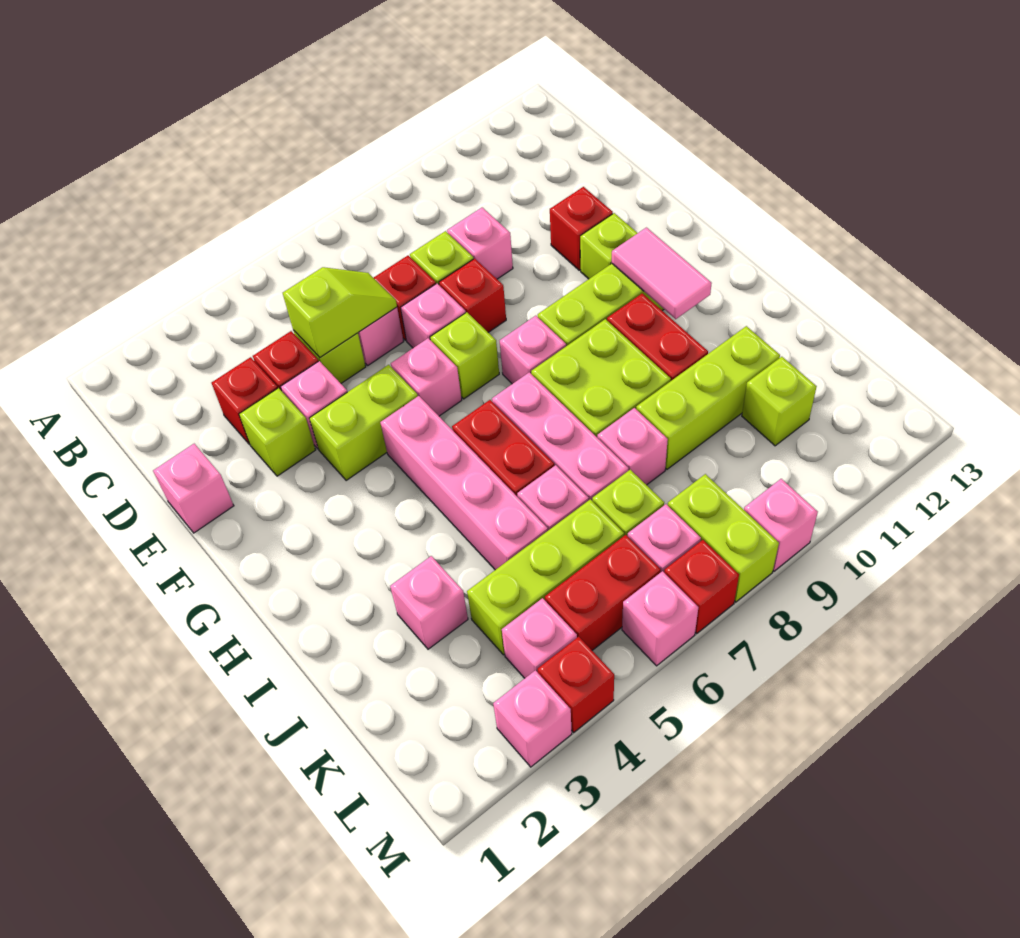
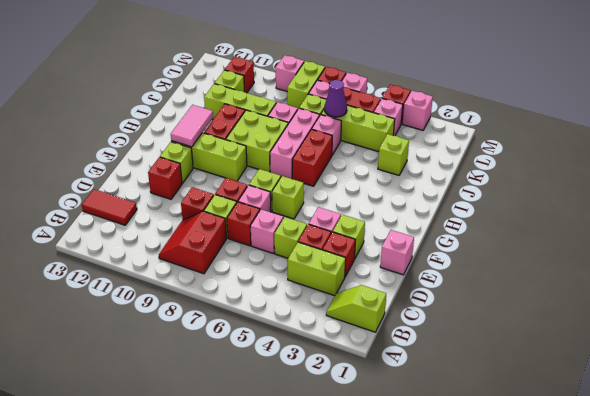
none -> red slope B8:C9 level 1 top 8
none -> red tile C12:C13 level 1
lime slope D5:D6 level 2 top 5 -> lime slope B1:B2 level 1 top 1
pink brick D9 level 1 -> red brick D9 level 1
lime brick F4:F5 level 1 -> lime brick C3:C4 level 1
pink brick F6 level 1 -> lime brick F6 level 1
pink brick G5:J5 level 1 -> none
pink brick G8 level 1 -> none
pink brick J3 level 1 -> lime brick J3 level 1
none -> purple cone K6 level 2
none -> red brick L11 level 1

